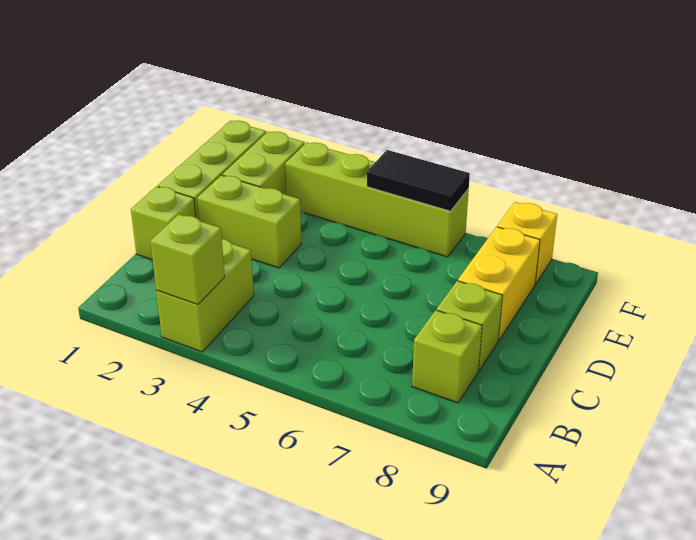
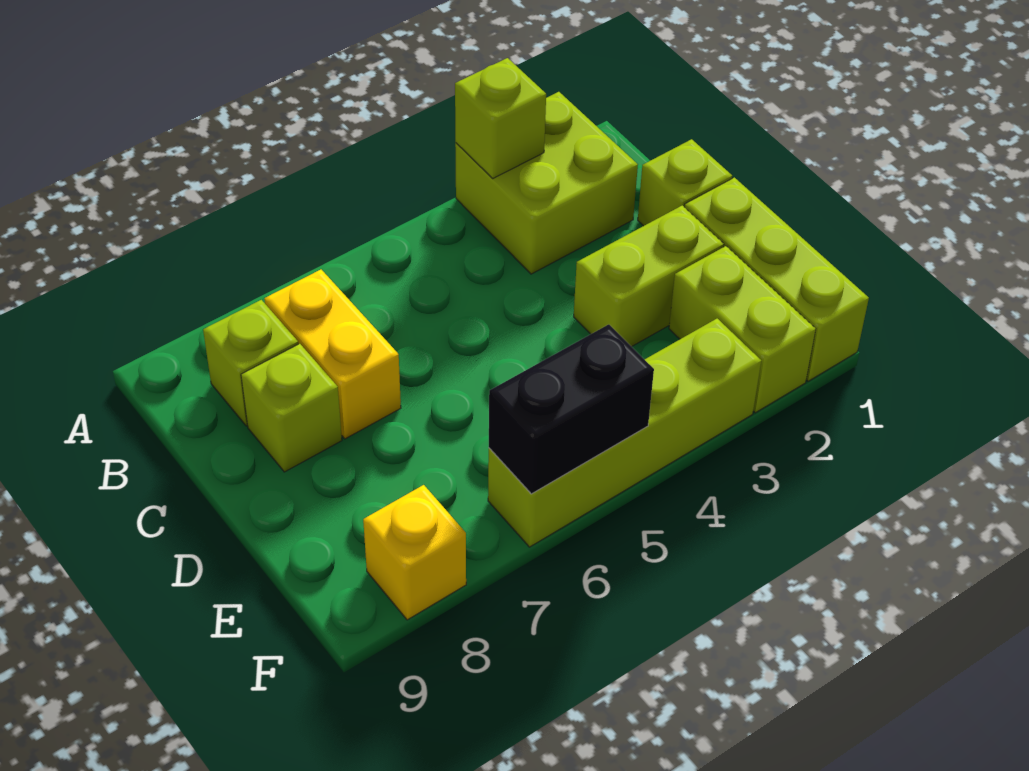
lime brick A3:B3 level 1 -> lime brick A2:B3 level 1
yellow brick D8:E8 level 1 -> yellow brick B7:C7 level 1
black tile F5:F6 level 2 -> black brick F5:F6 level 2

